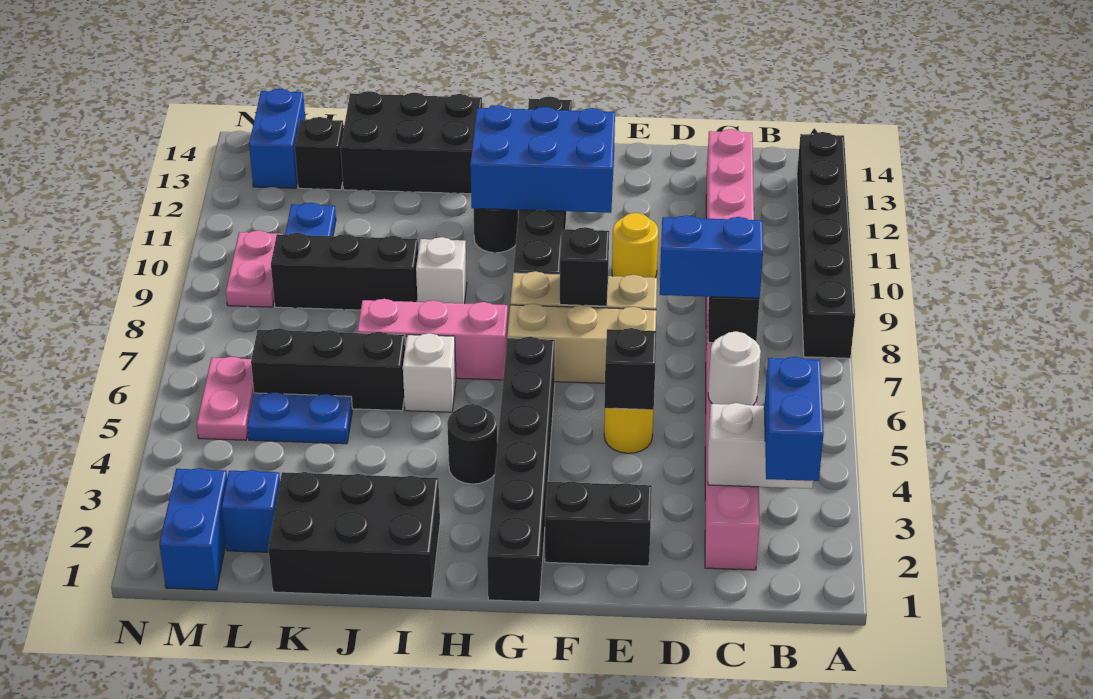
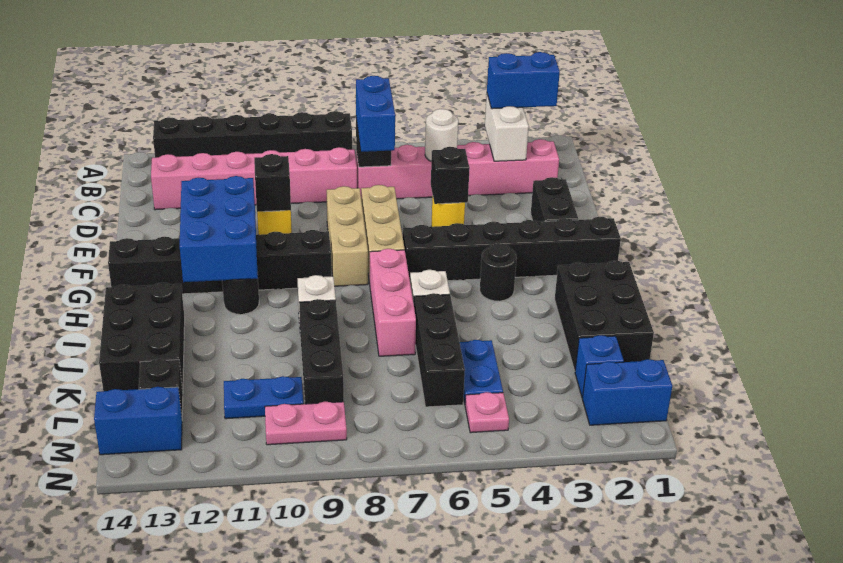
black brick F8 level 2 -> black brick E10 level 2
pink plate M5:M6 level 1 -> pink plate M5 level 1

